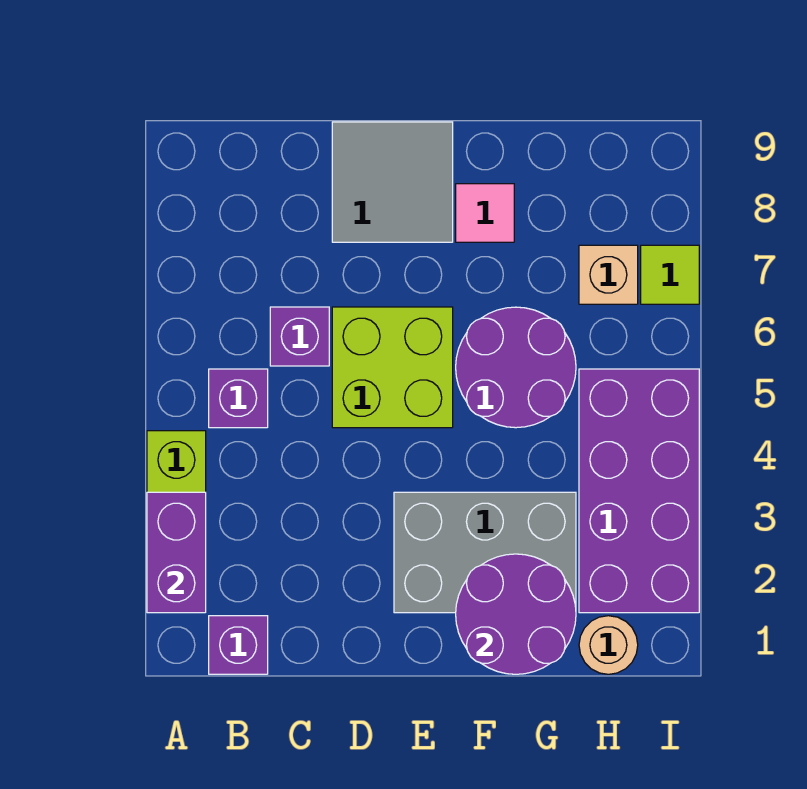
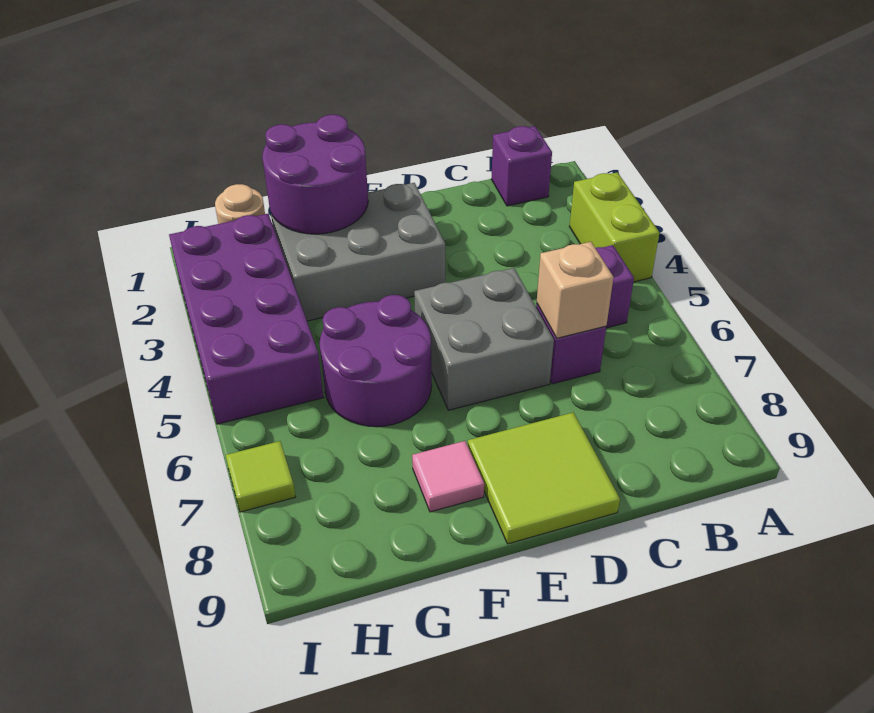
purple brick A2:A3 level 2 -> none
lime brick D5:E6 level 1 -> grey brick D5:E6 level 1
grey tile D8:E9 level 1 -> lime tile D8:E9 level 1
tan brick H7 level 1 -> tan brick C6 level 2

